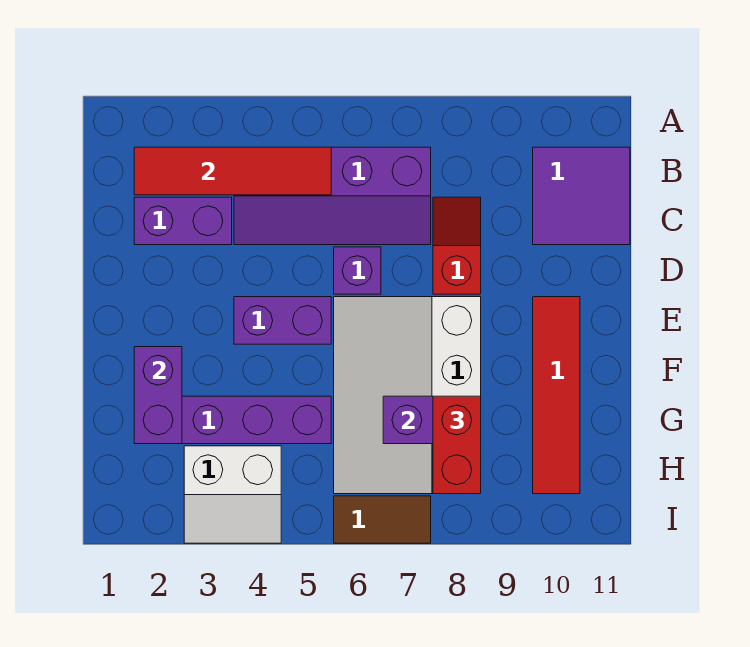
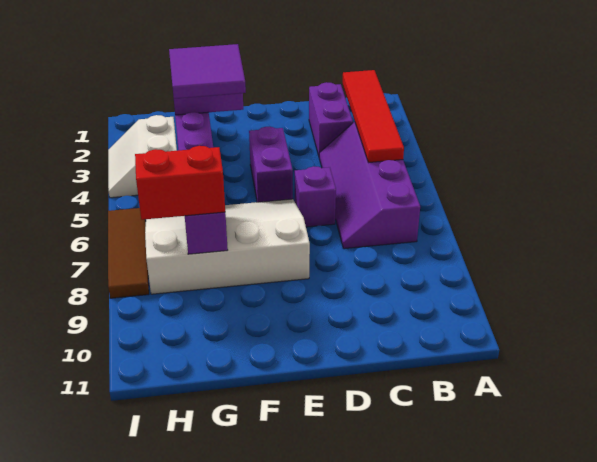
purple tile B10:C11 level 1 -> purple tile F2:G3 level 3
red slope C8:D8 level 1 top D -> none
red tile E10:H10 level 1 -> none
brown tile I6:I7 level 1 -> brown tile I6:I8 level 1

